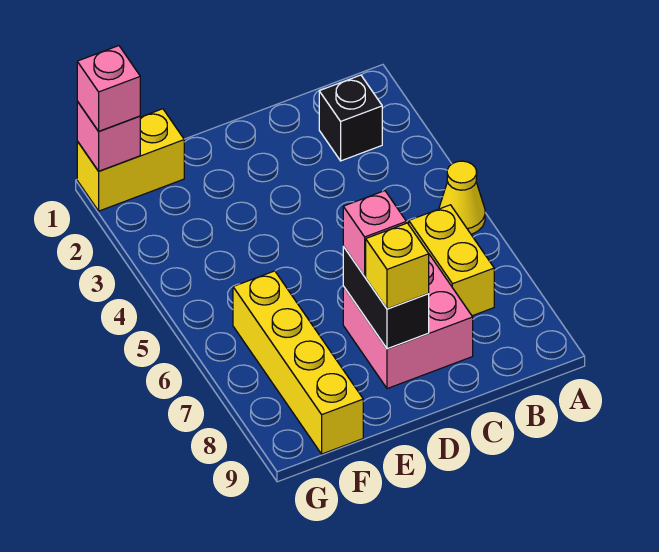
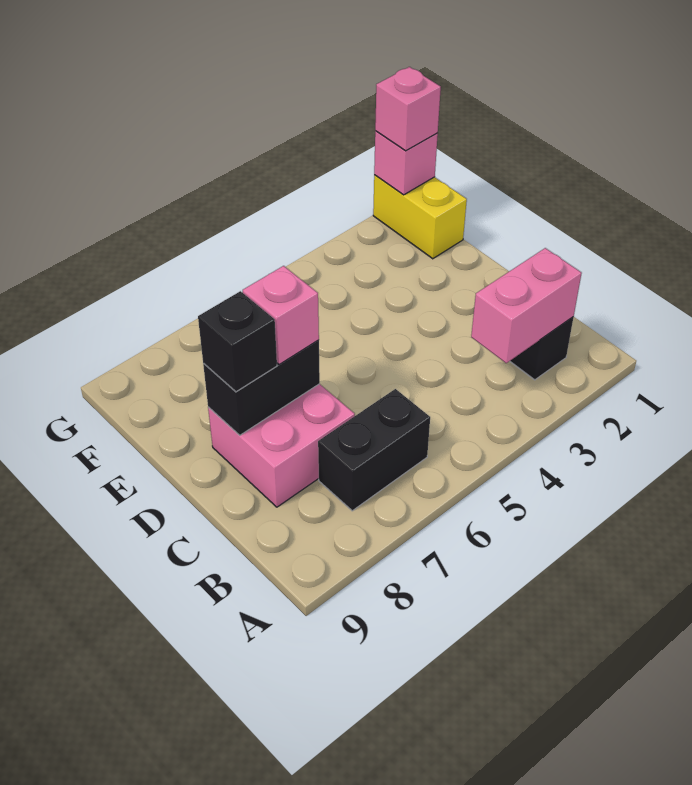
yellow cone A5 level 1 -> none
none -> pink brick B2:B3 level 2
yellow brick B6:B7 level 1 -> black brick B6:B7 level 1
yellow brick D8 level 3 -> black brick D8 level 3
yellow brick F6:F9 level 1 -> none

